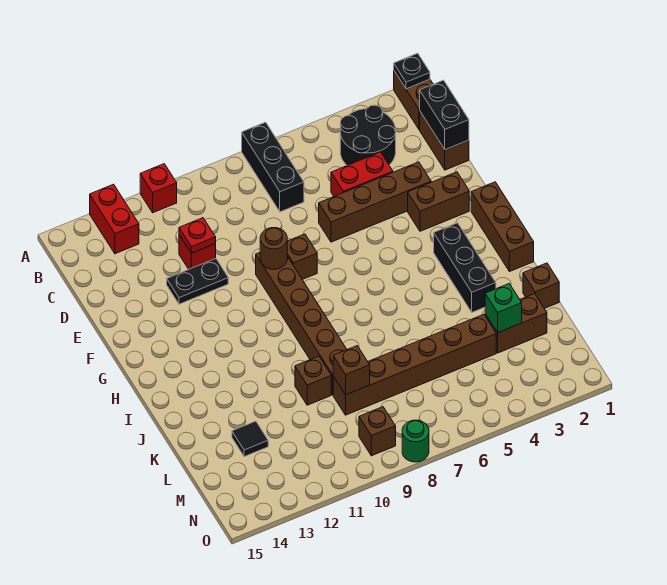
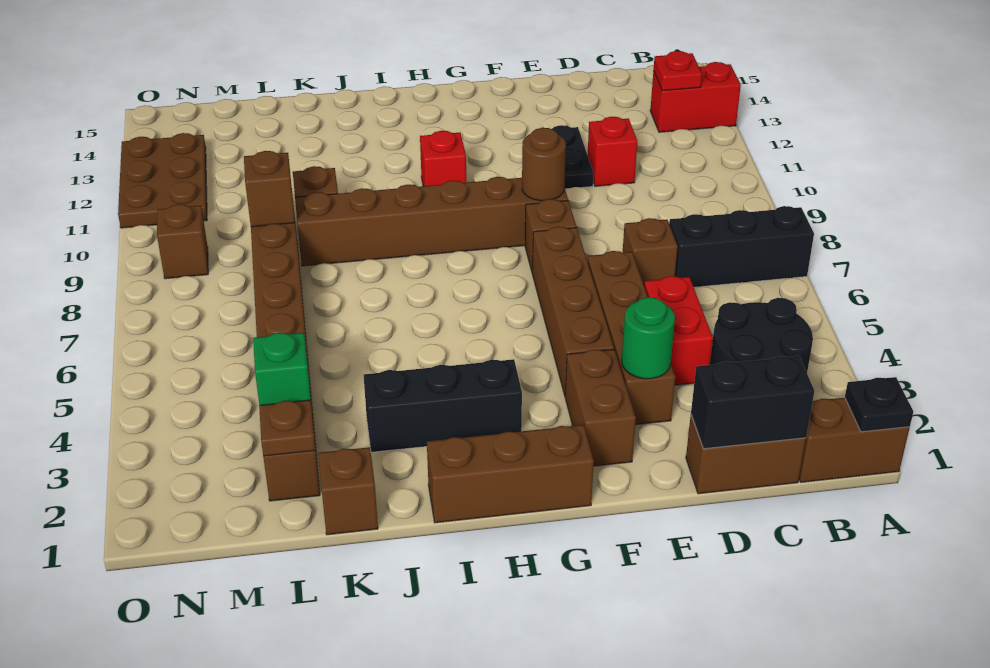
red brick A11 level 1 -> red brick H11 level 1
none -> brown brick D7 level 1
red plate D11 level 2 -> red plate B13 level 2
none -> brown brick F4:F7 level 1
none -> brown plate L2 level 2
black tile L13 level 1 -> none
none -> brown plate N11:O13 level 1
green round brick O8 level 1 -> green round brick E3 level 2

